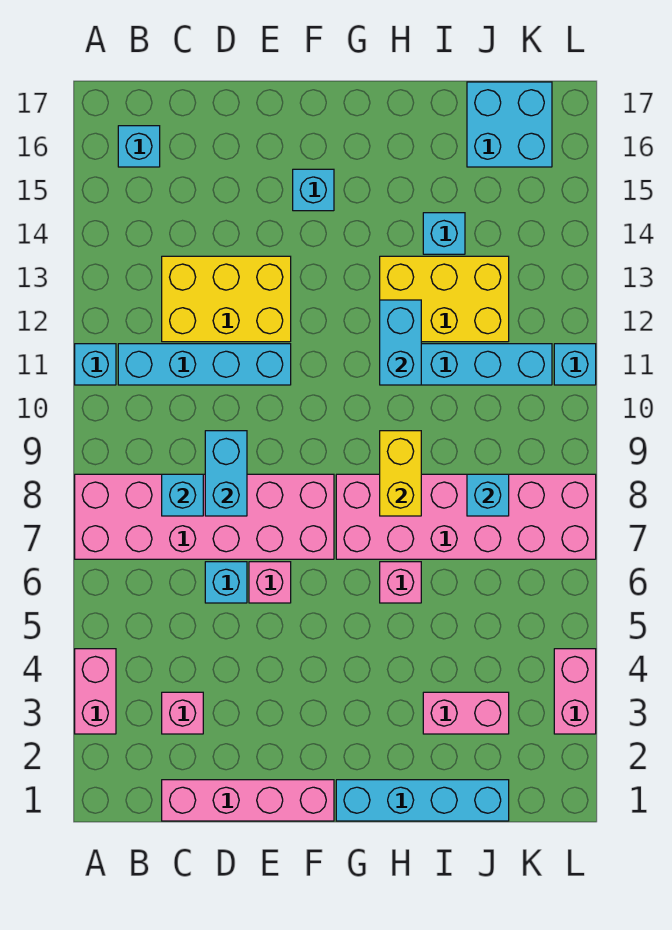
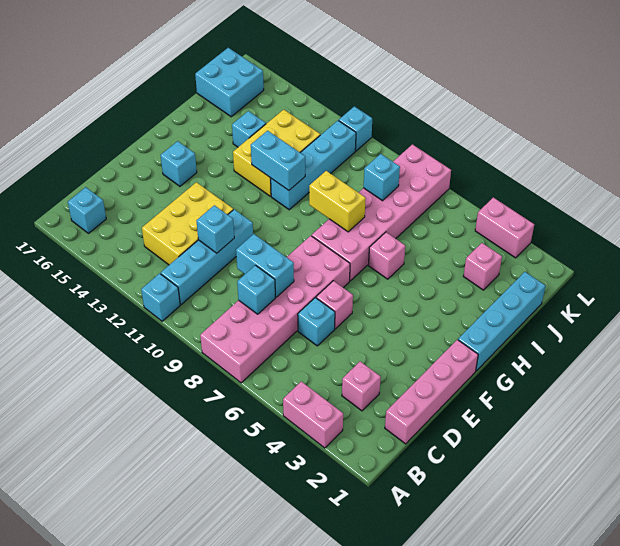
none -> cyan brick D11 level 2
pink brick I3:J3 level 1 -> pink brick J3 level 1

